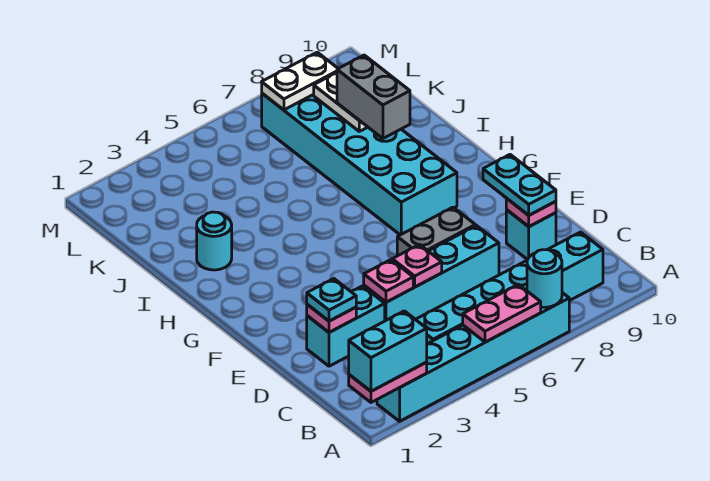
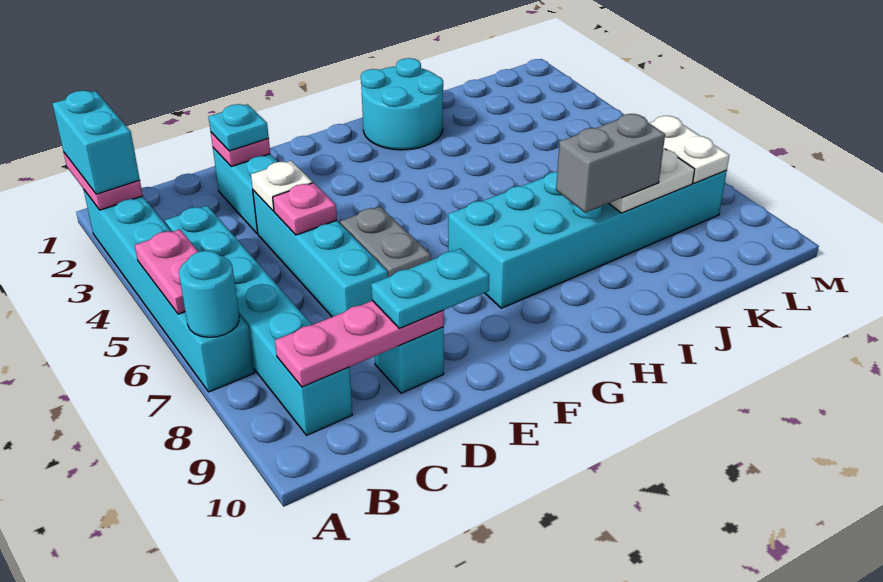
pink plate D4 level 2 -> white plate D4 level 2
pink plate D9 level 2 -> pink plate B9:D9 level 2
cyan round brick I2 level 1 -> cyan round brick H1:I2 level 1

